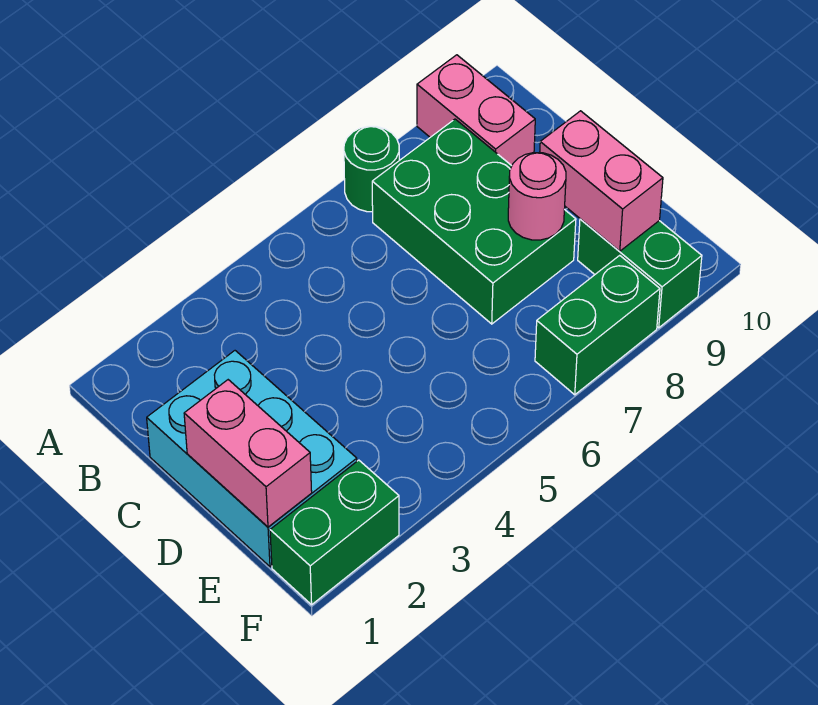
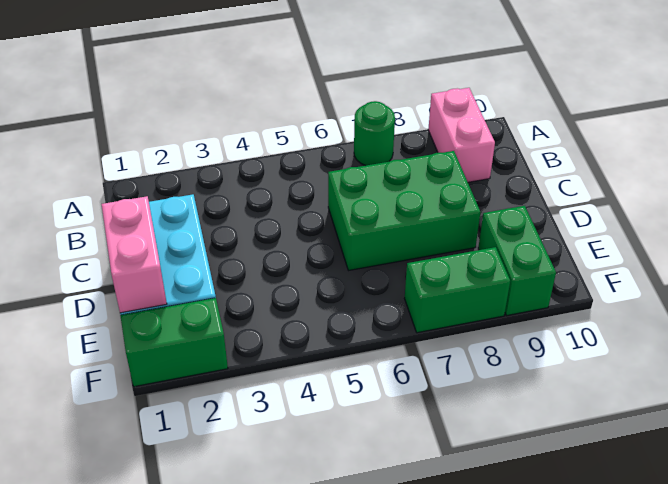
green brick B7:D8 level 1 -> green brick C6:D8 level 1
pink round brick D8 level 2 -> none
pink brick D9:E9 level 2 -> none

